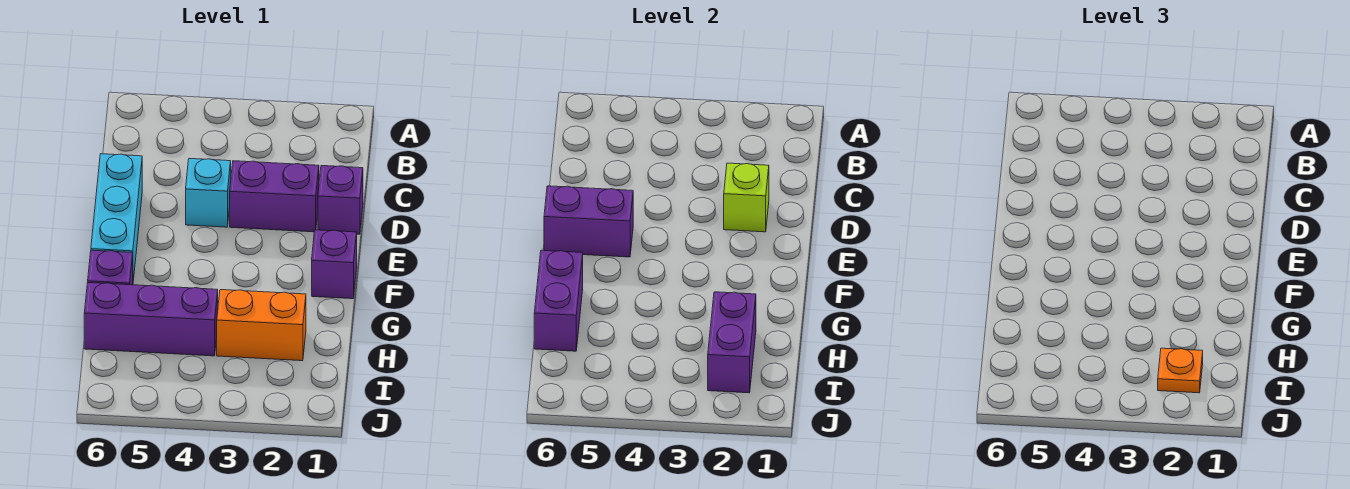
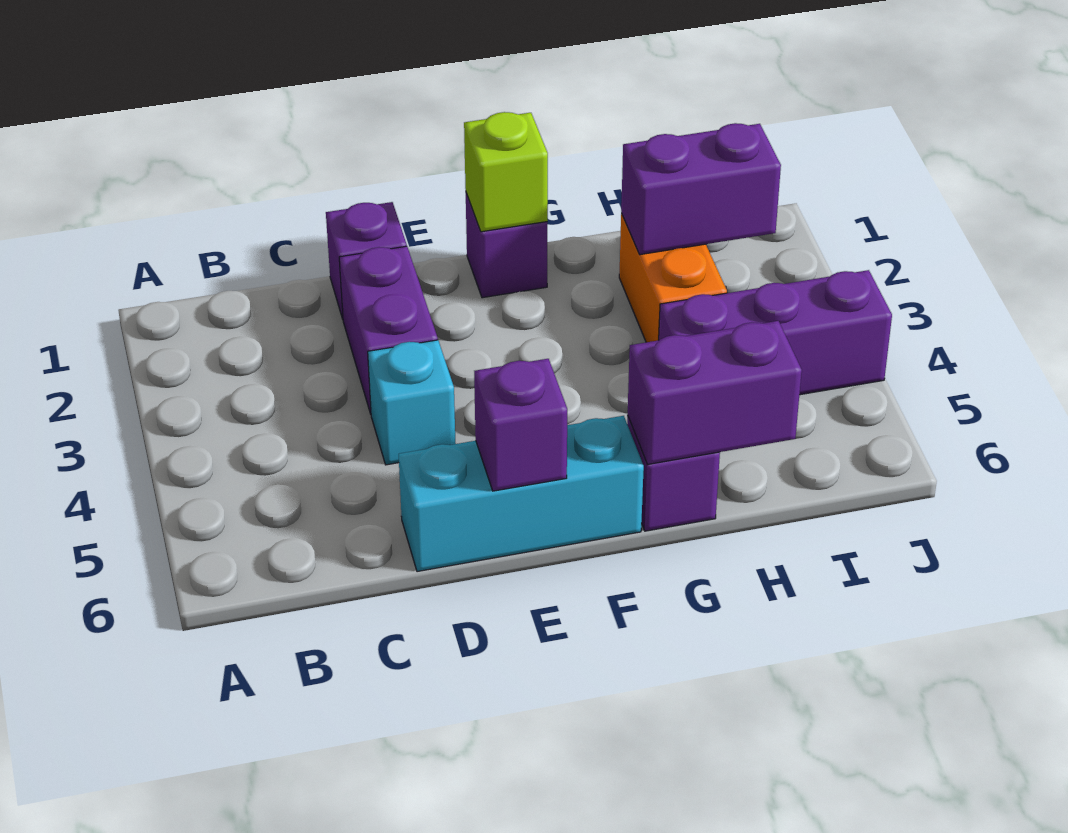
lime brick D2 level 2 -> lime brick F1 level 2
purple brick E5:E6 level 2 -> purple brick E6 level 2
purple brick H4:H6 level 1 -> purple brick H4:J4 level 1
orange plate I2 level 3 -> none

